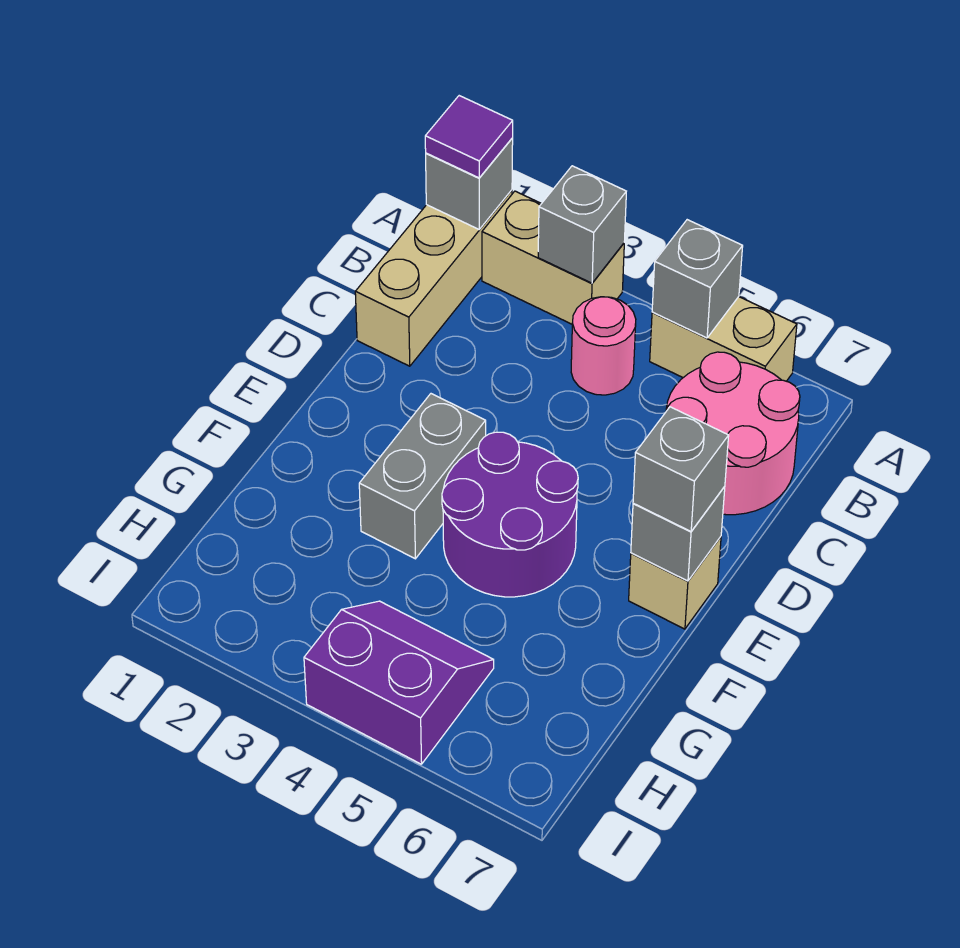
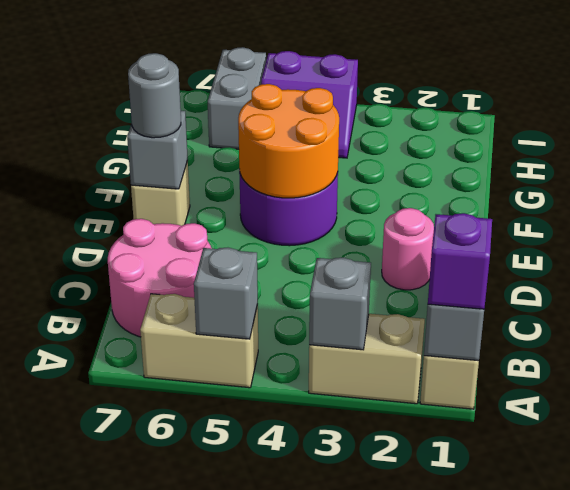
purple tile A1 level 3 -> purple brick A1 level 3
pink round brick B4 level 1 -> pink round brick D2 level 1
grey brick E3:F3 level 1 -> grey brick H6:I6 level 1
none -> orange round brick E4:F5 level 2
grey brick E7 level 3 -> grey round brick E7 level 3

